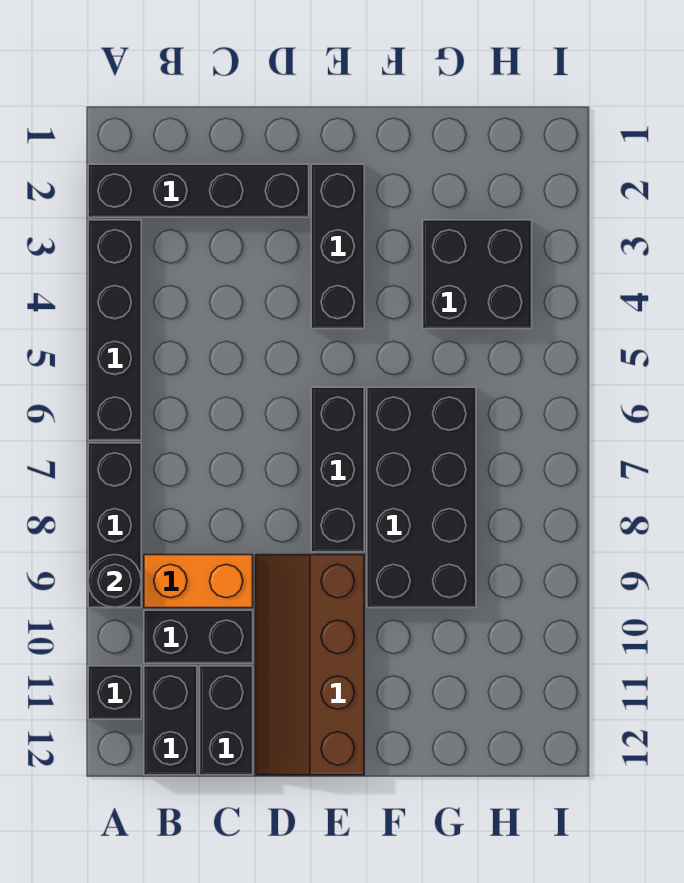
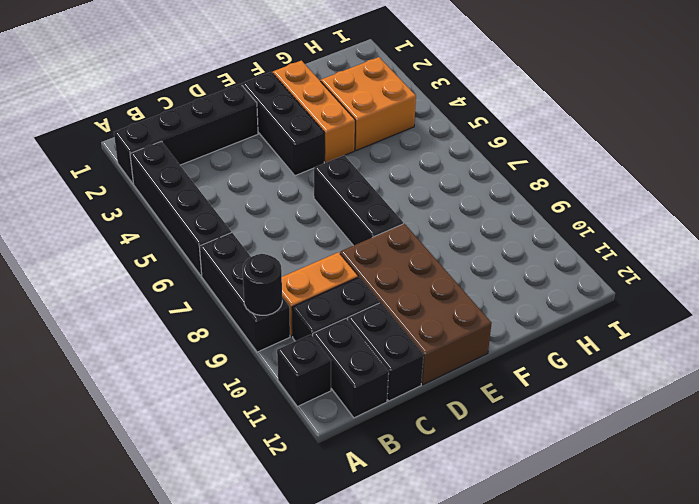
brown slope D9:E12 level 1 top E -> brown brick D9:E12 level 1
none -> orange brick F2:F4 level 1
black brick F6:G9 level 1 -> none
black brick G3:H4 level 1 -> orange brick G3:H4 level 1

